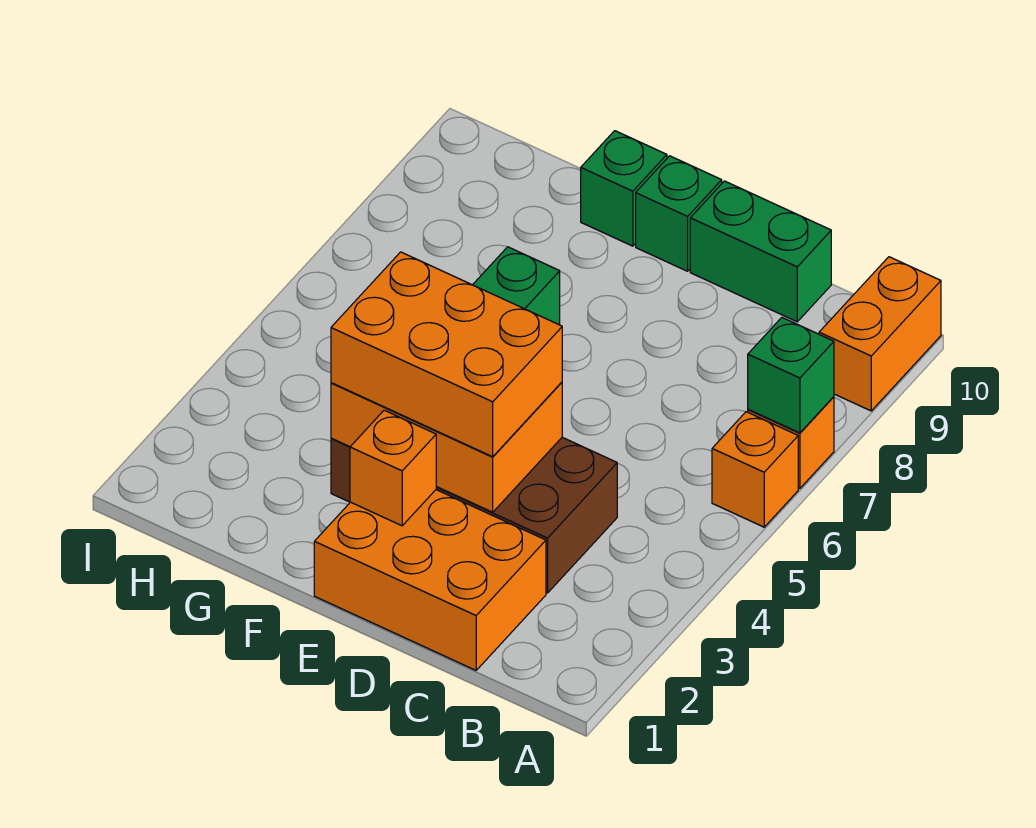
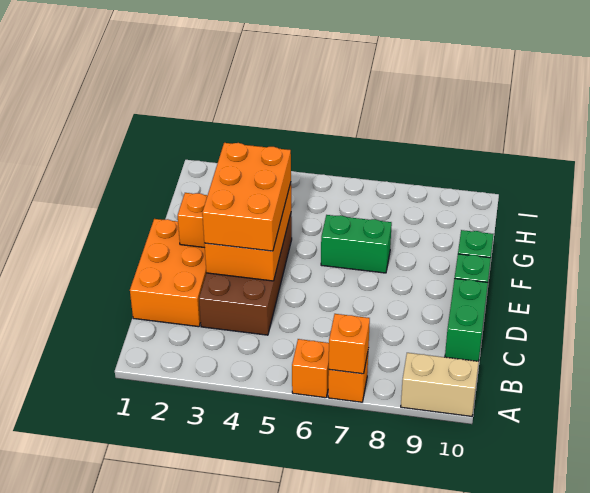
green brick A7 level 2 -> orange brick A7 level 2
orange brick A9:A10 level 1 -> tan brick A9:A10 level 1

